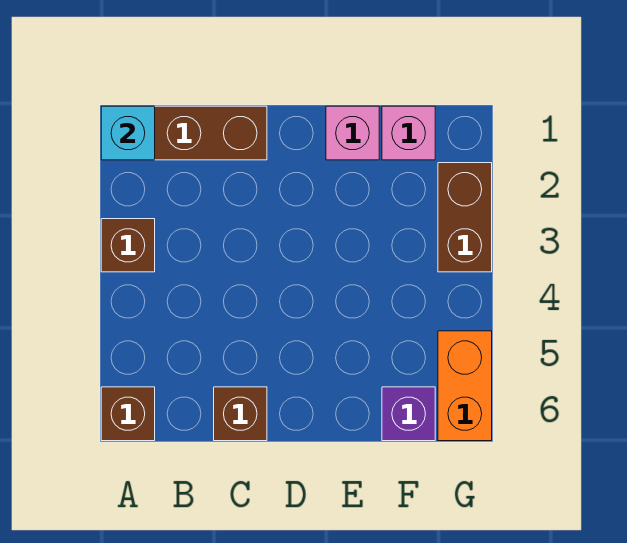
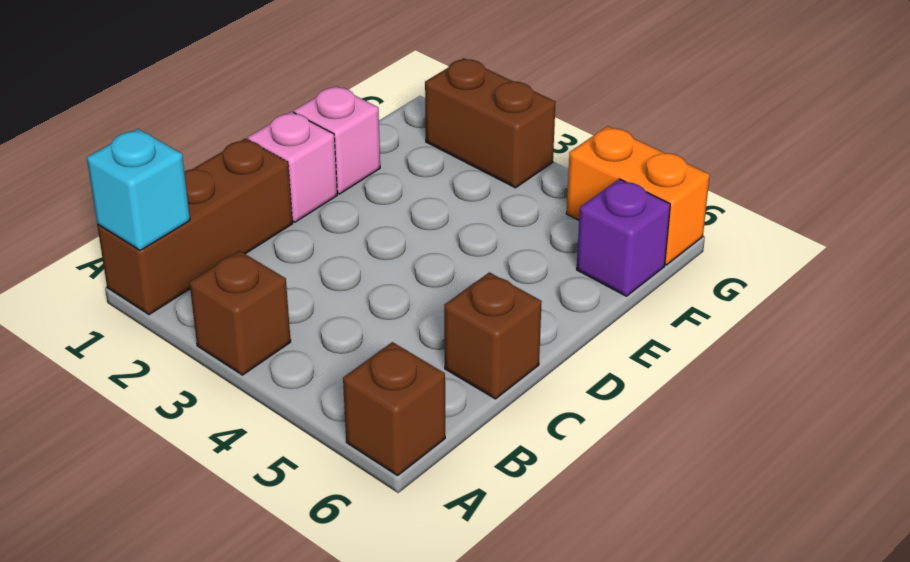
pink brick F1 level 1 -> pink brick D1 level 1

